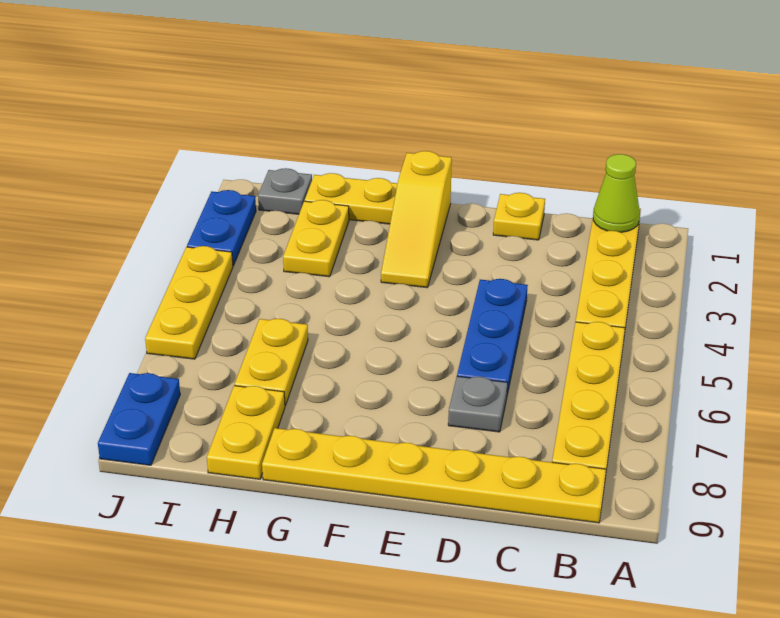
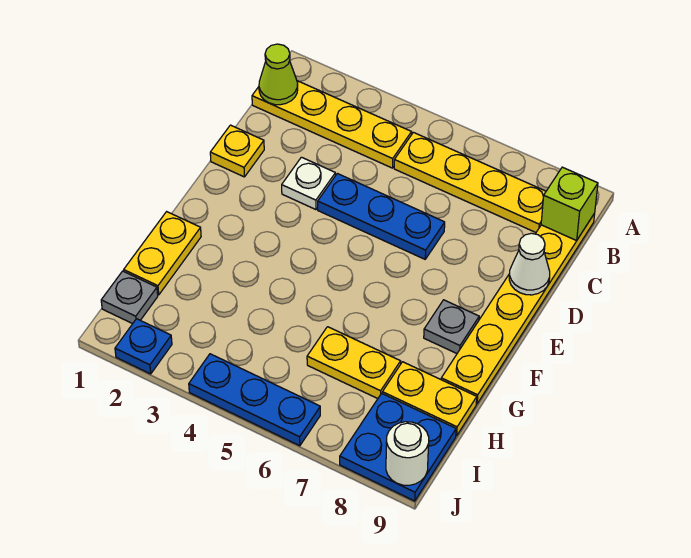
none -> lime brick B9 level 2
none -> white plate D3 level 1
grey plate D7 level 1 -> grey plate F8 level 1
none -> white cone D9 level 2
yellow slope F1:F3 level 1 top 1 -> none
yellow plate H2:H3 level 1 -> none
blue plate J2:J3 level 1 -> blue plate J2 level 1
yellow plate J4:J6 level 1 -> blue plate J4:J6 level 1
blue plate J8:J9 level 1 -> blue plate I8:J9 level 1
none -> white round brick J9 level 2

